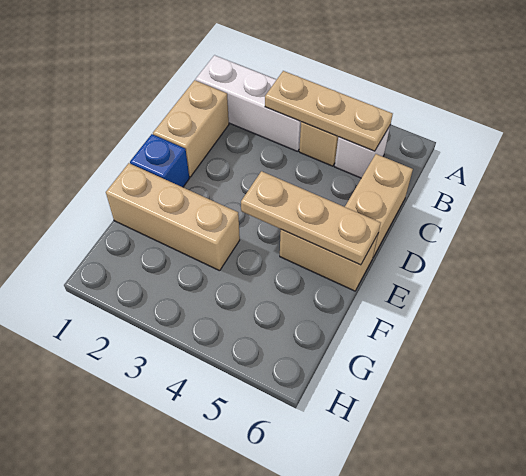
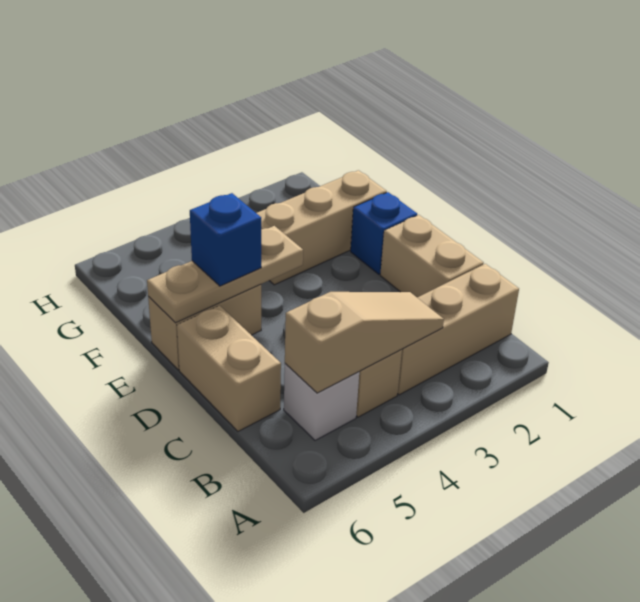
white brick B1:B3 level 1 -> tan brick B1:B3 level 1
tan plate B3:B5 level 2 -> tan slope B3:B5 level 2 top 5
none -> blue brick E5 level 3

